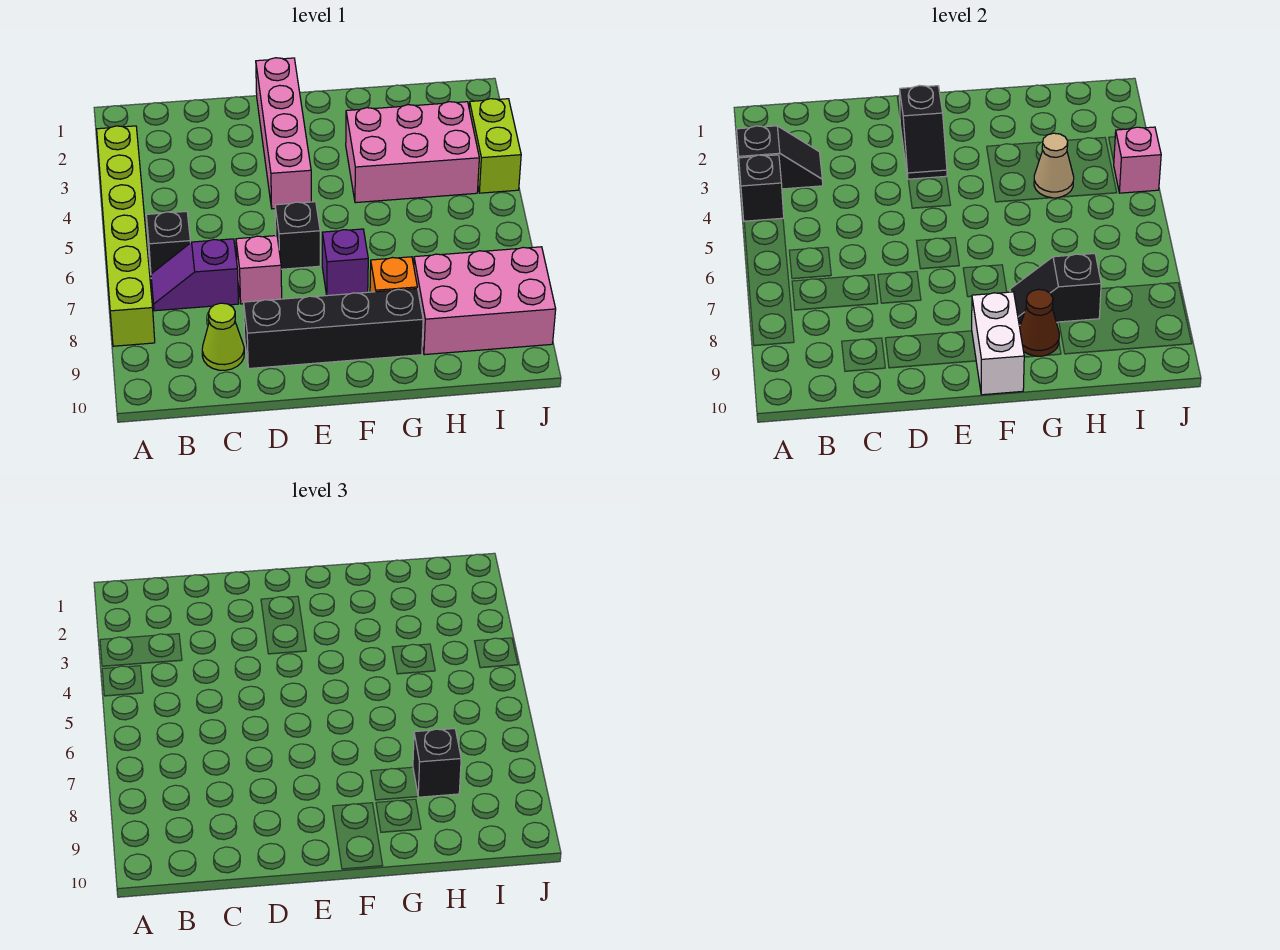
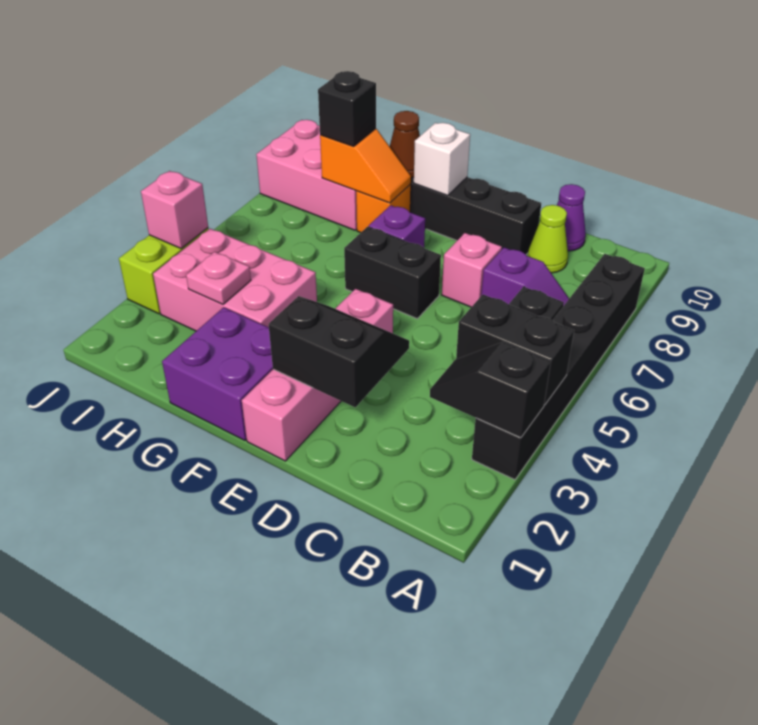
lime brick A3:A8 level 1 -> black brick A3:A8 level 1
black brick A4 level 2 -> black brick A4:B4 level 2
none -> purple cone C10 level 1
black slope E2:E3 level 2 top 2 -> black slope D2:E3 level 2 top 2
black brick E6 level 1 -> black brick E6:F6 level 1
none -> purple brick F1:G2 level 1
white brick F9:F10 level 2 -> white brick F9 level 2
black slope G8:H8 level 2 top H -> orange slope G8:H8 level 2 top H
none -> pink plate H3 level 2
tan cone H4 level 2 -> none

